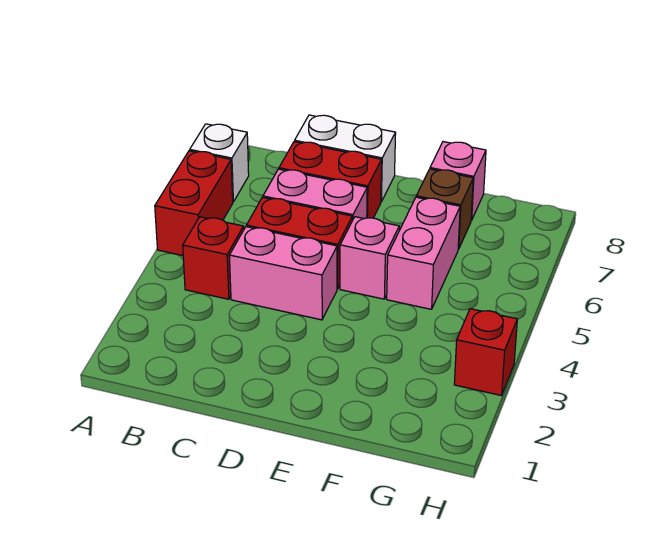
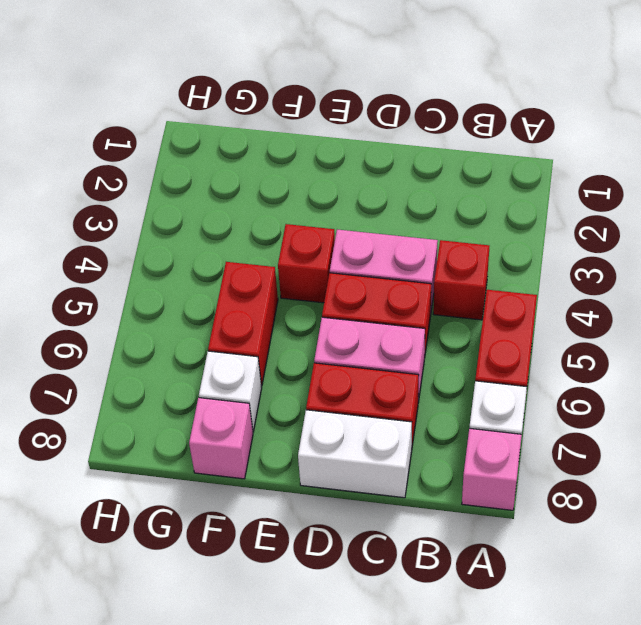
pink brick E5 level 1 -> pink brick A8 level 1
pink brick F5:F6 level 1 -> red brick F5:F6 level 1
brown brick F7 level 1 -> white brick F7 level 1
red brick H3 level 1 -> red brick E4 level 1

